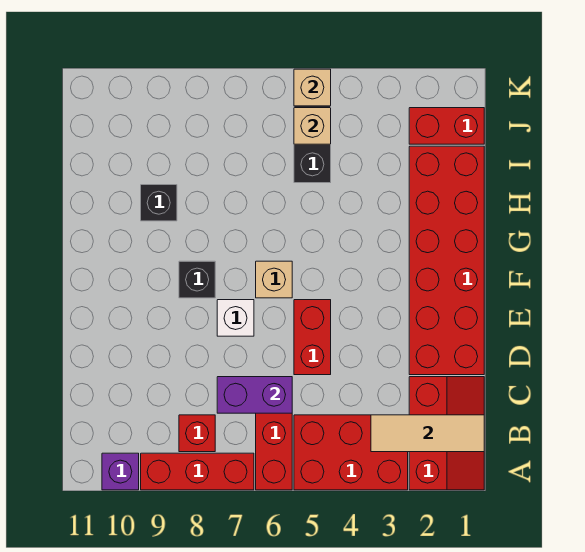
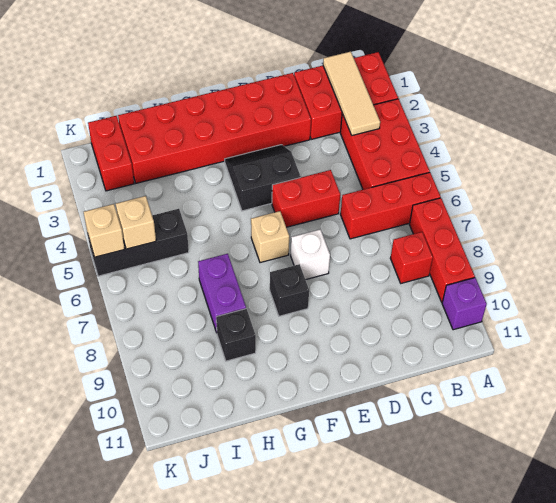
red slope A1:C2 level 1 top 2 -> red brick A1:C2 level 1
purple brick C6:C7 level 2 -> purple brick H7:H8 level 1
none -> black slope E3:F4 level 1 top 4

